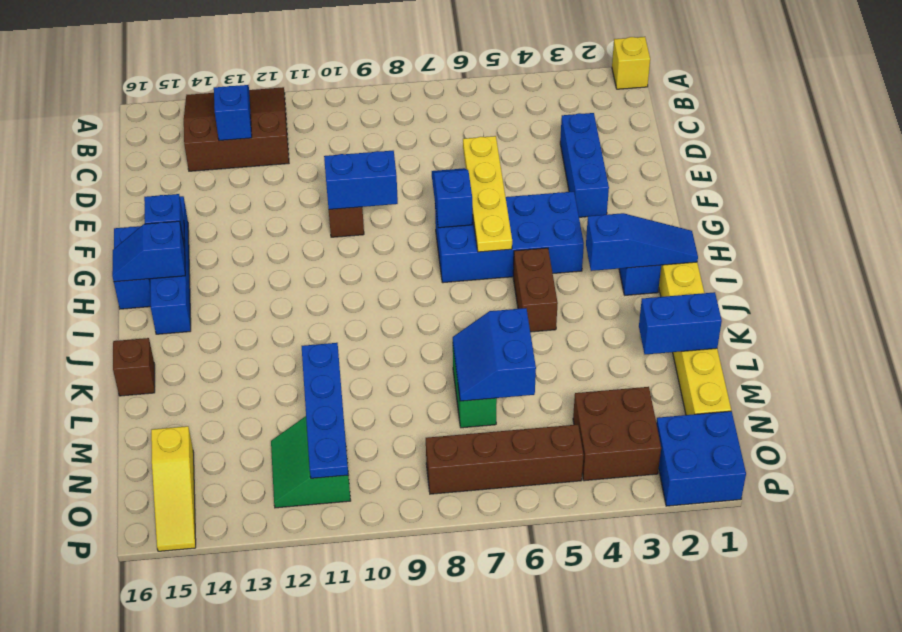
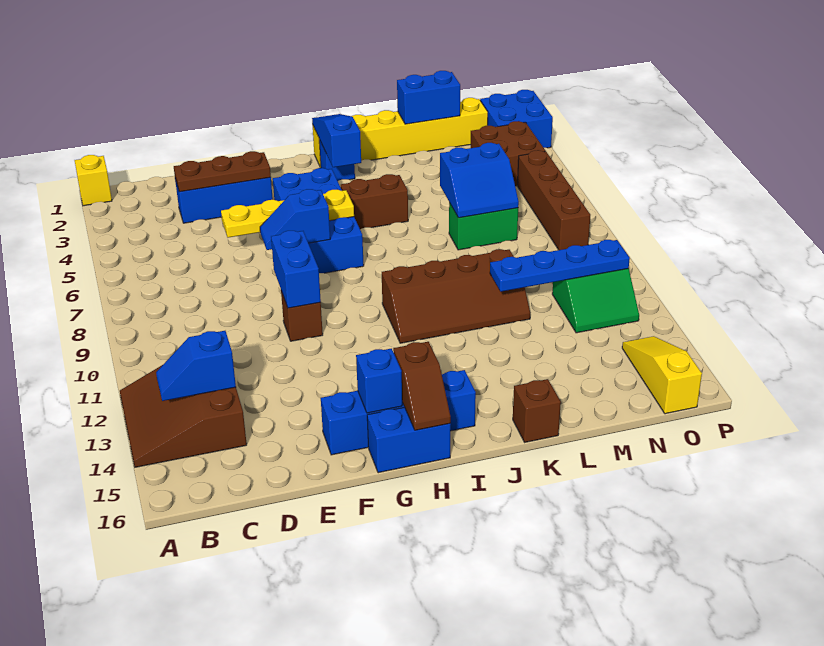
none -> brown plate D3:F3 level 2
blue slope H15:H16 level 2 top 15 -> brown slope H15:H16 level 2 top 15
none -> brown slope I10:L11 level 1 top 10
blue brick L1:L2 level 2 -> blue brick L1:M1 level 2
yellow slope N15:P15 level 1 top N -> yellow slope O14:O16 level 1 top 16

